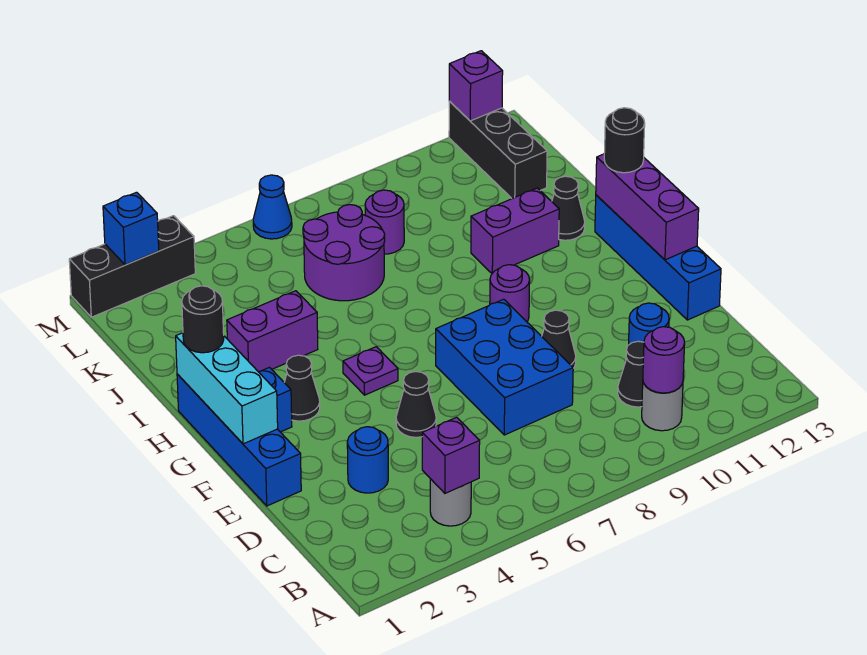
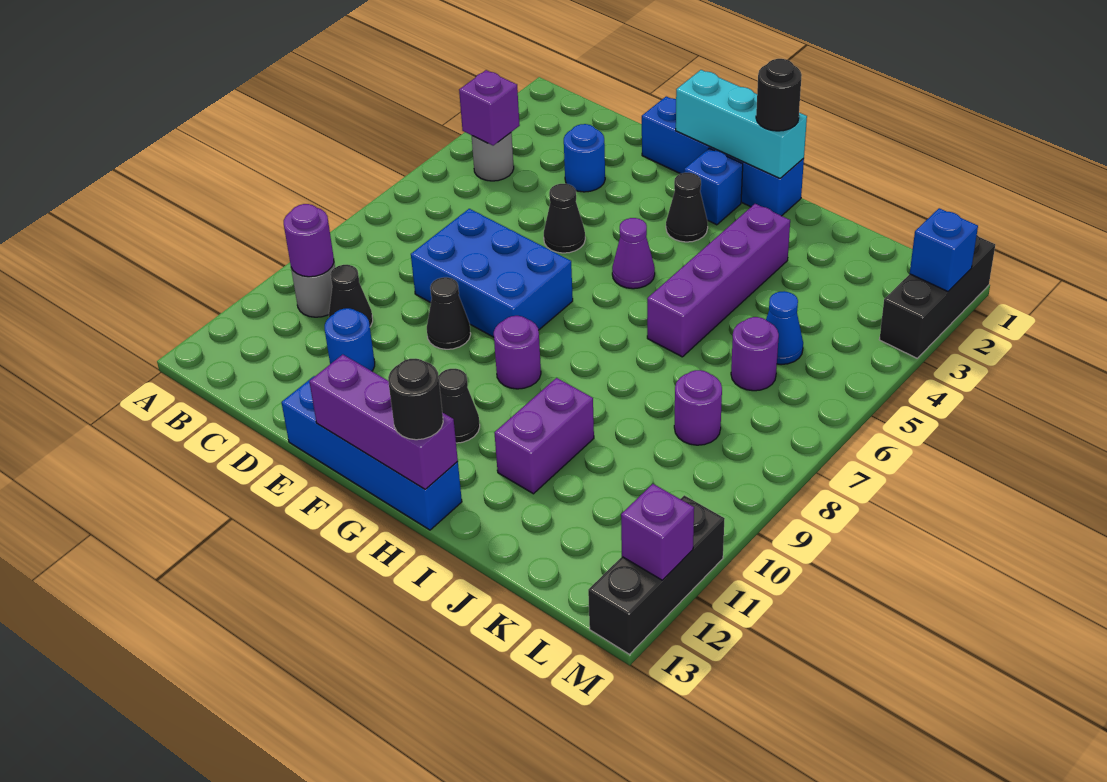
purple plate G5 level 1 -> purple cone G5 level 1
purple brick I3:I4 level 1 -> purple brick I3:I6 level 1
black cone I12 level 1 -> black cone G11 level 1
purple round brick J6:K7 level 1 -> purple round brick K6 level 1
black brick K12:M12 level 1 -> black brick M11:M13 level 1
blue cone M6 level 1 -> blue cone K5 level 1

